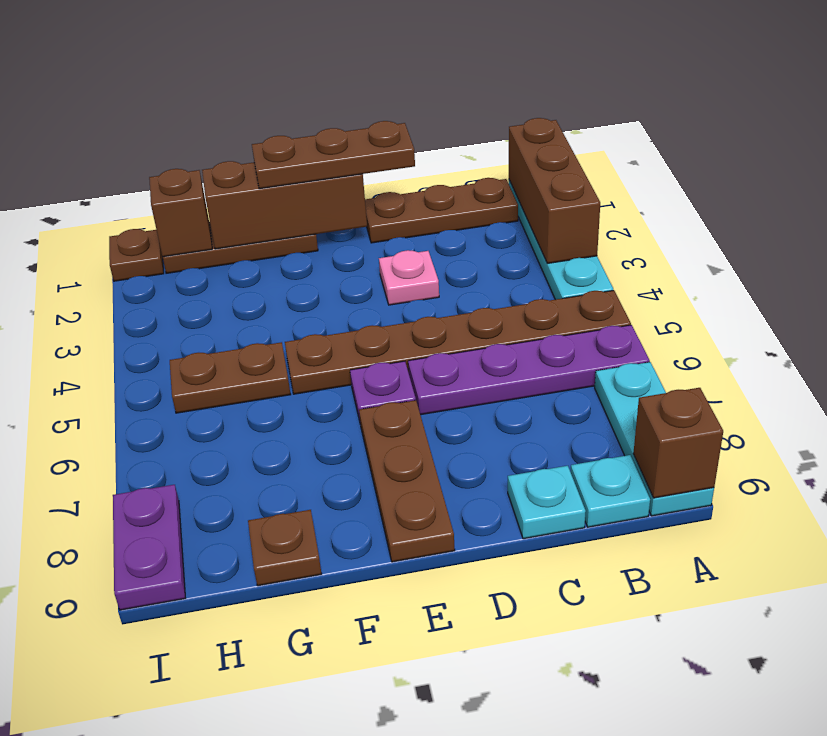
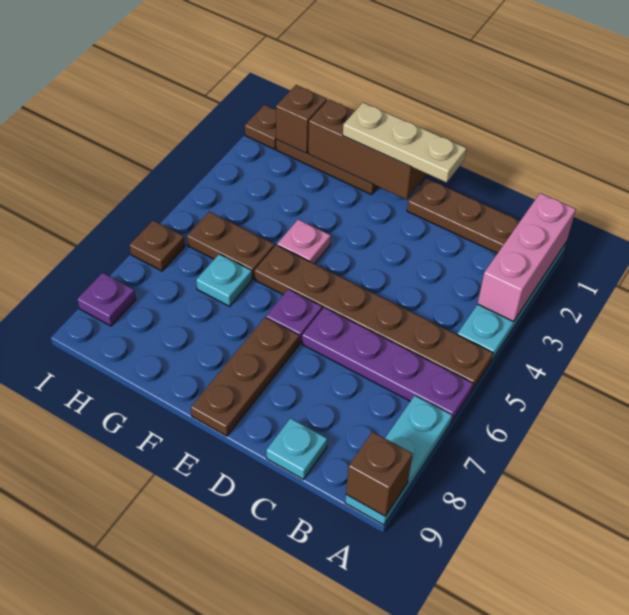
brown brick A1:A3 level 2 -> pink brick A1:A3 level 2
cyan plate B9 level 1 -> cyan plate G6 level 1
brown plate D1:F1 level 3 -> tan plate D1:F1 level 3
pink plate D3 level 1 -> pink plate F4 level 1
brown plate G9 level 1 -> brown plate I6 level 1
purple plate I8:I9 level 1 -> purple plate I8 level 1

